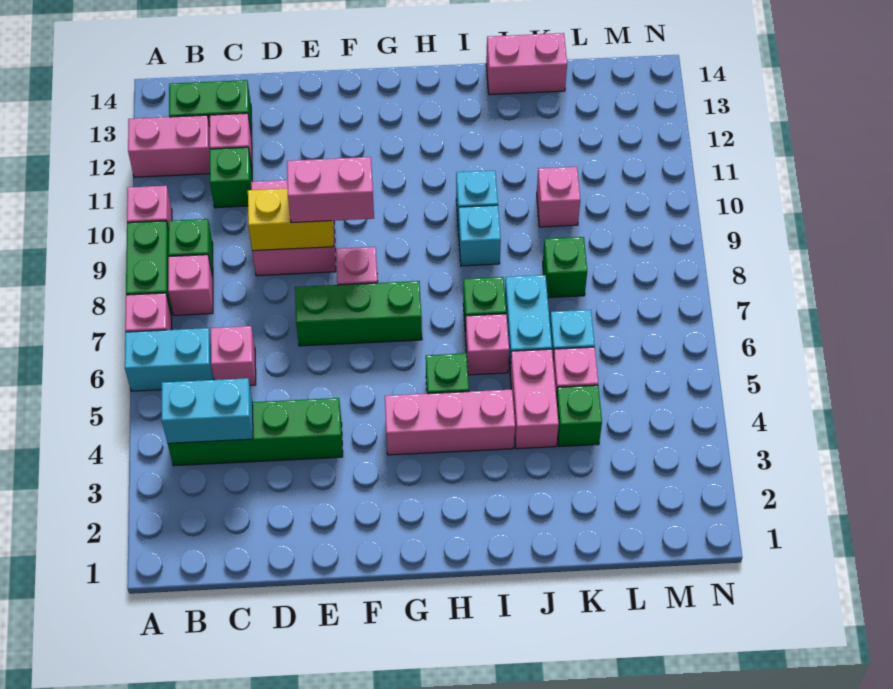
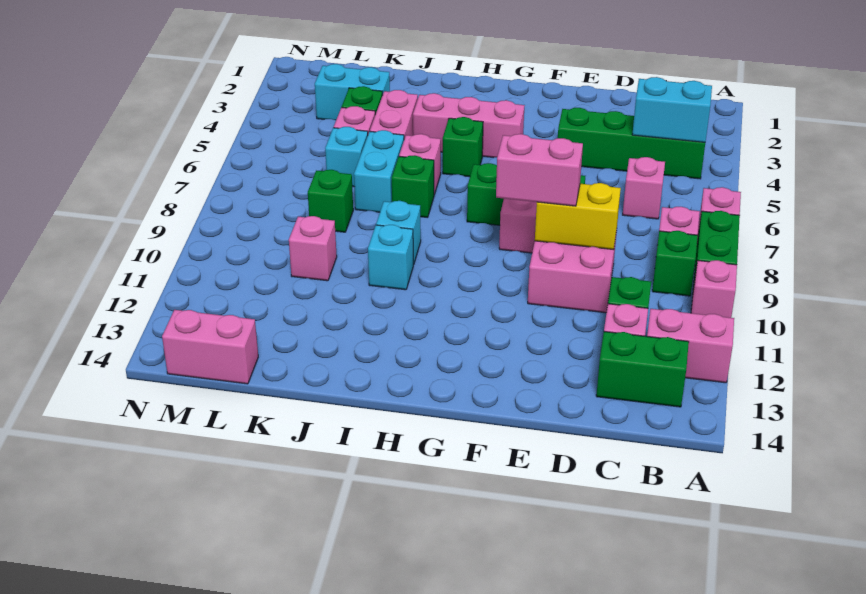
cyan brick A6:B6 level 1 -> cyan brick K3:L3 level 1
pink brick J14:K14 level 1 -> pink brick L14:M14 level 1

